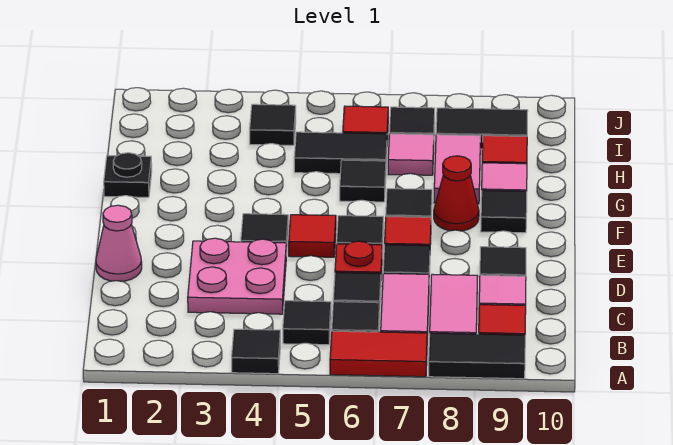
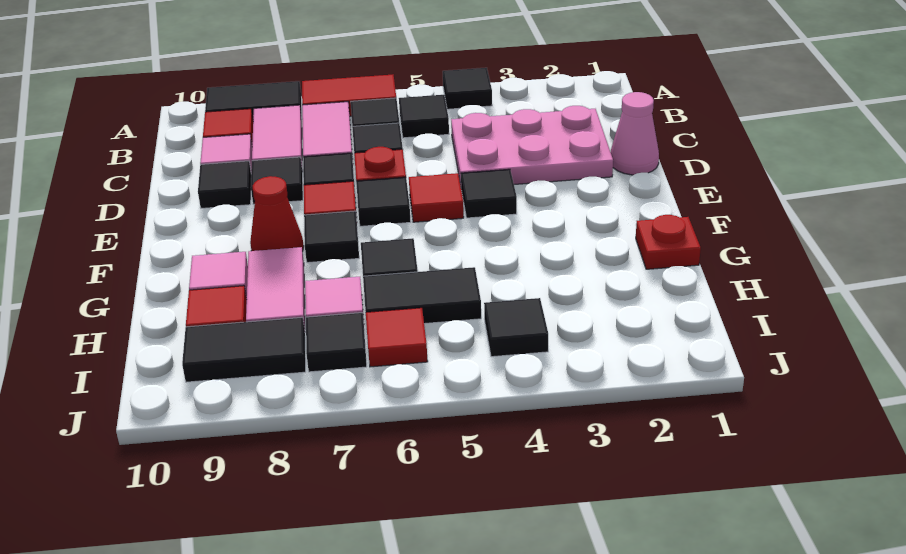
pink plate C3:D4 level 1 -> pink plate C2:D4 level 1
black tile F9 level 1 -> black tile D8 level 1
black plate G1 level 1 -> red plate G1 level 1

